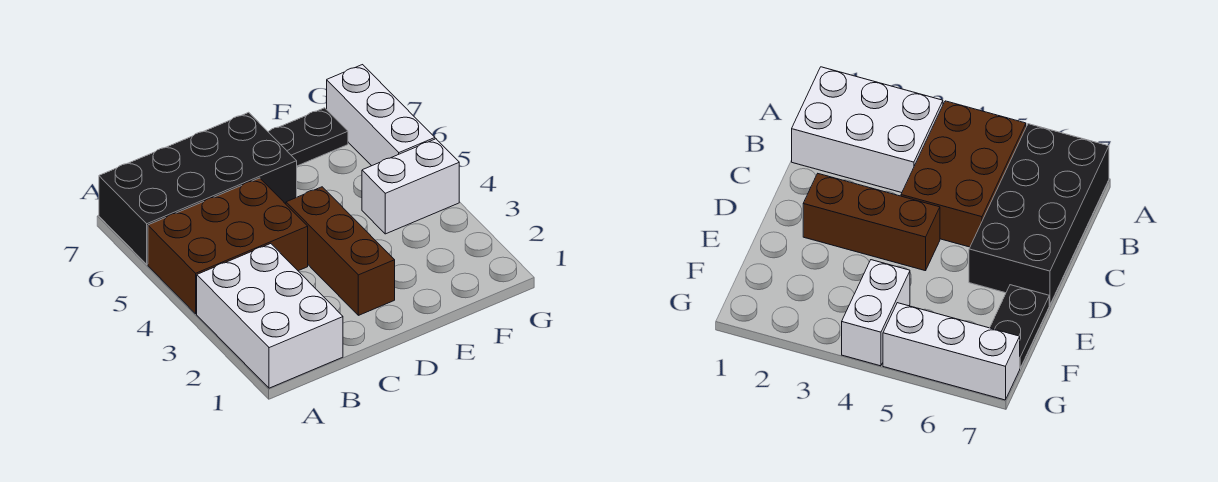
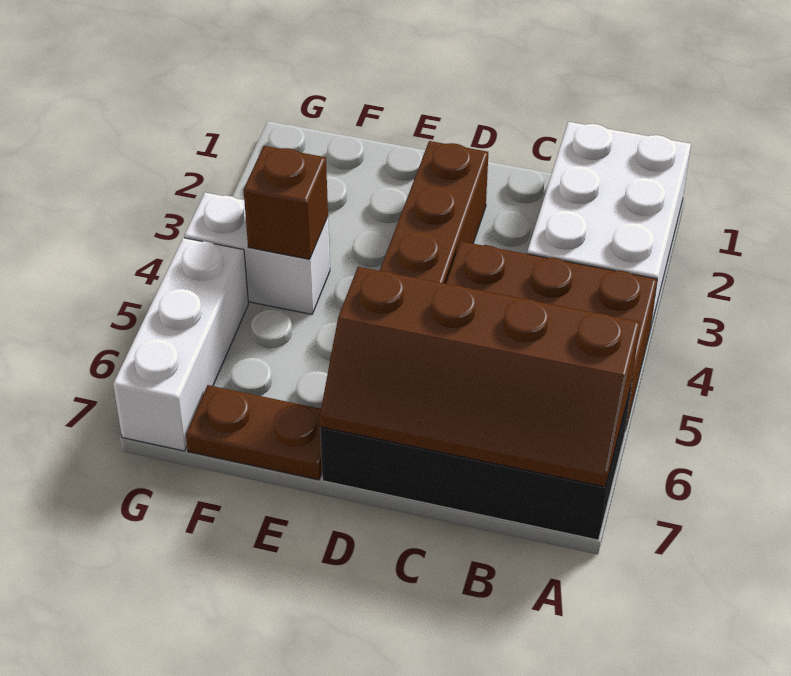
none -> brown slope A6:D7 level 2 top 6
black plate E7:F7 level 1 -> brown plate E7:F7 level 1
none -> brown brick F4 level 2

